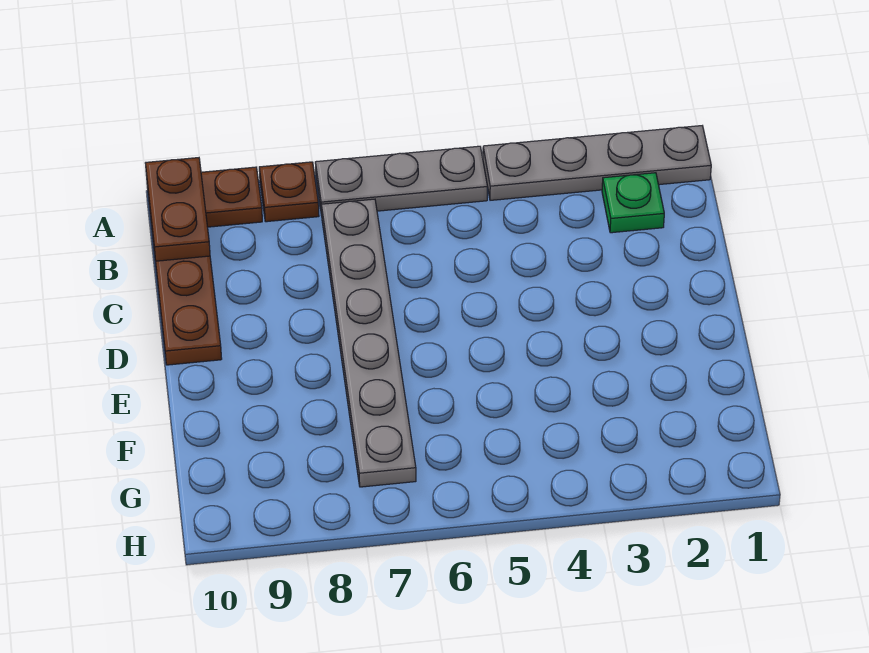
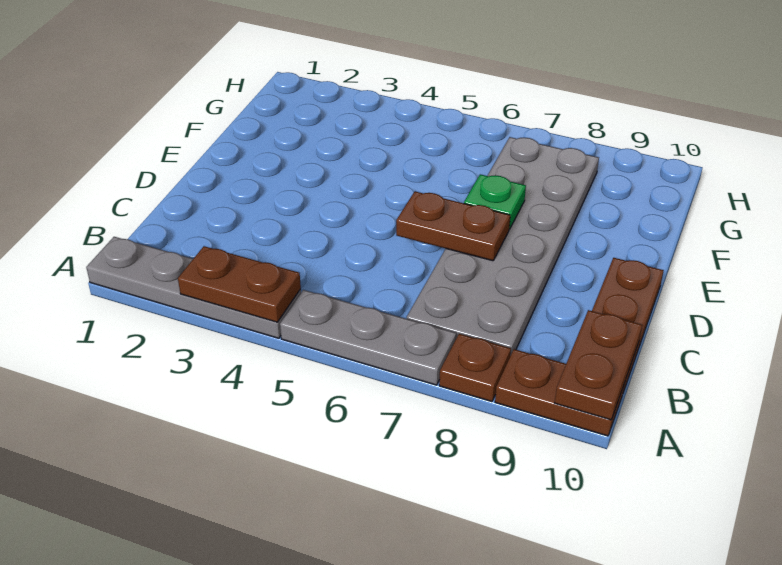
none -> brown plate A3:A4 level 2
green plate B2 level 1 -> green plate E7 level 2
grey plate B7:G7 level 1 -> grey plate B7:G8 level 1
none -> brown plate D6:D7 level 2

